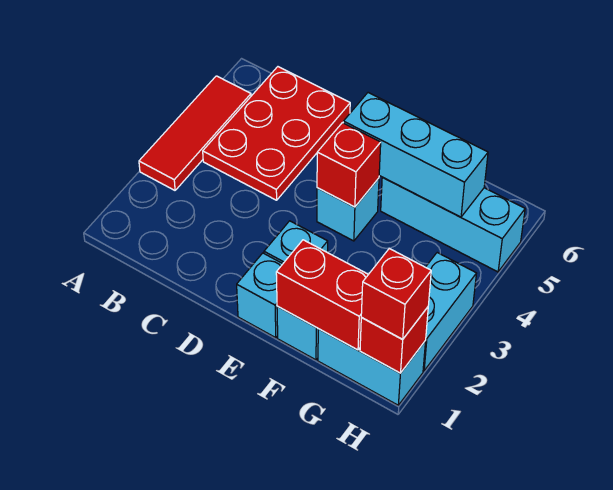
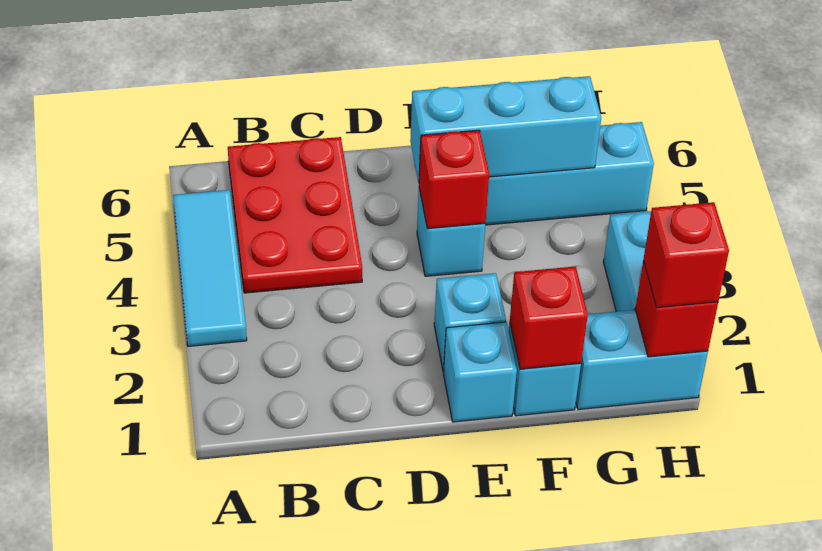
red tile A3:A5 level 1 -> cyan tile A3:A5 level 1
red brick F1:G1 level 2 -> red brick F1 level 2

